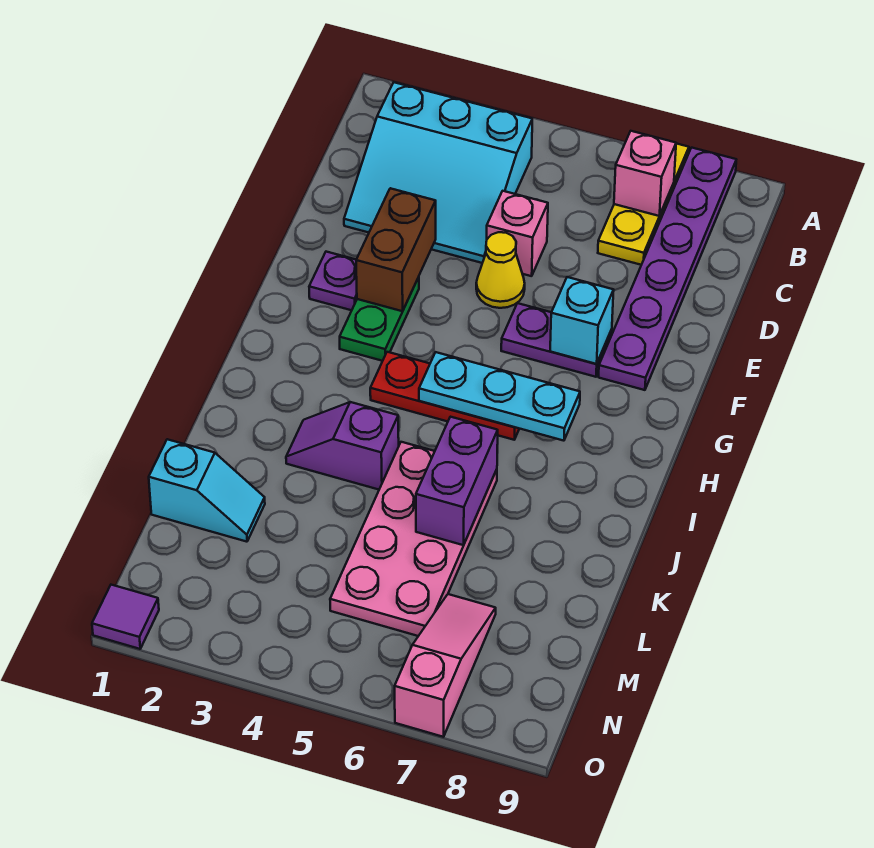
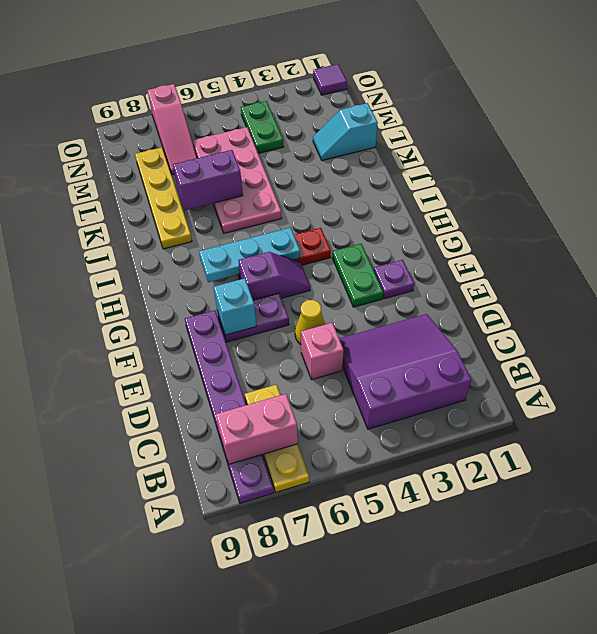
cyan slope B2:D4 level 1 top B -> purple slope B2:D4 level 1 top B
pink brick B7 level 2 -> pink brick B7:B8 level 2
brown brick E3:F3 level 2 -> none
purple slope J3:J4 level 1 top 4 -> purple slope G5:G6 level 1 top 6
purple brick J6:K6 level 2 -> purple brick K6:K7 level 2
none -> yellow plate J8:M8 level 1
none -> green plate M4:N4 level 1

